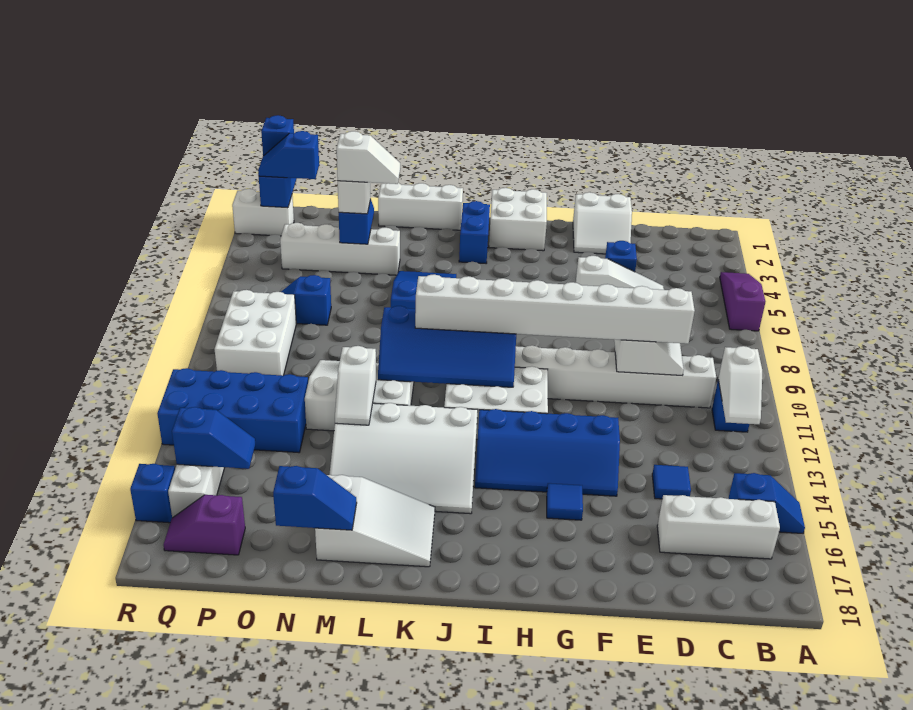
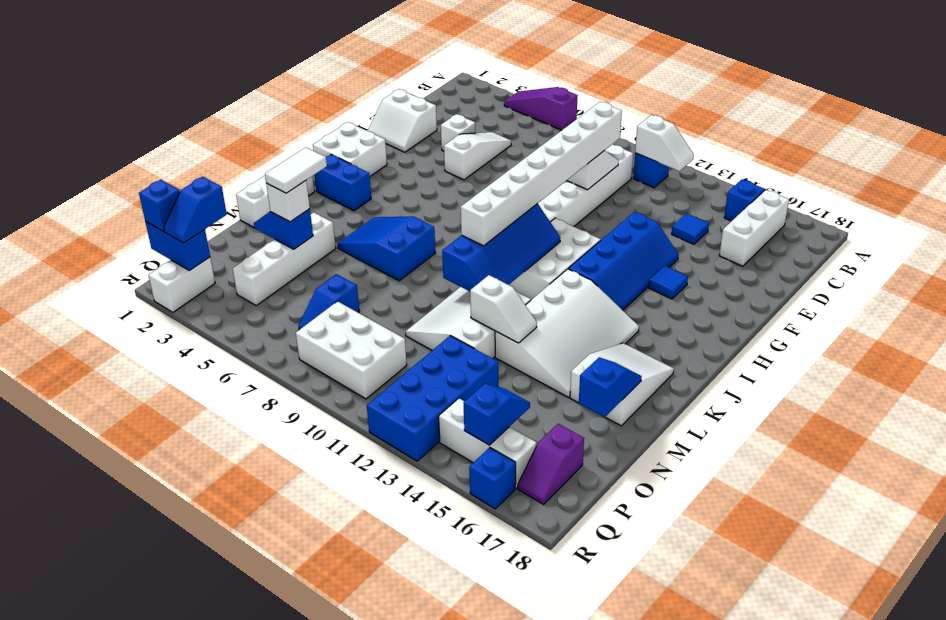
white slope E1:F2 level 1 top 1 -> white slope E1:F2 level 1 top E
blue brick E4 level 1 -> white brick E4 level 1
white slope M4:N4 level 4 top N -> white tile M4:N4 level 4

